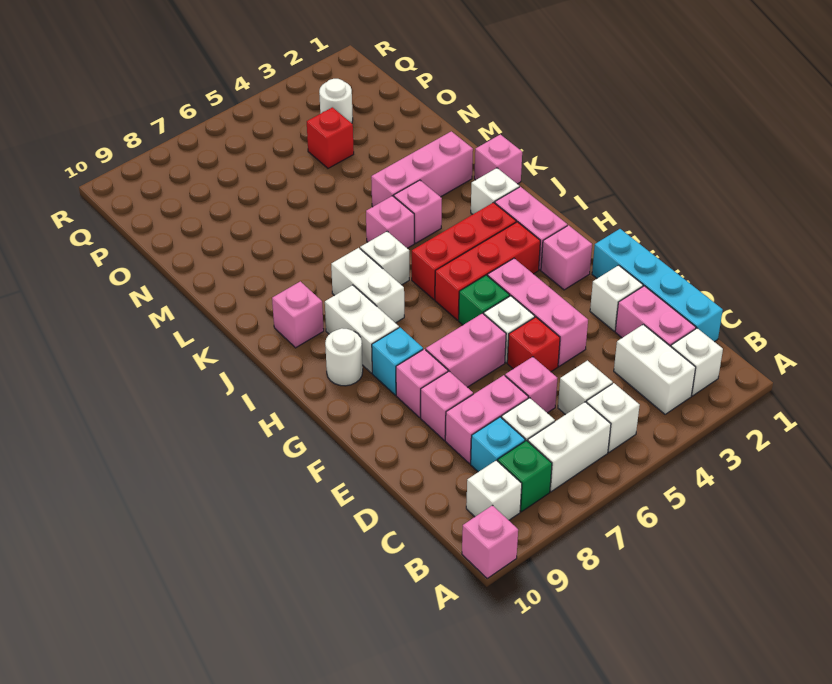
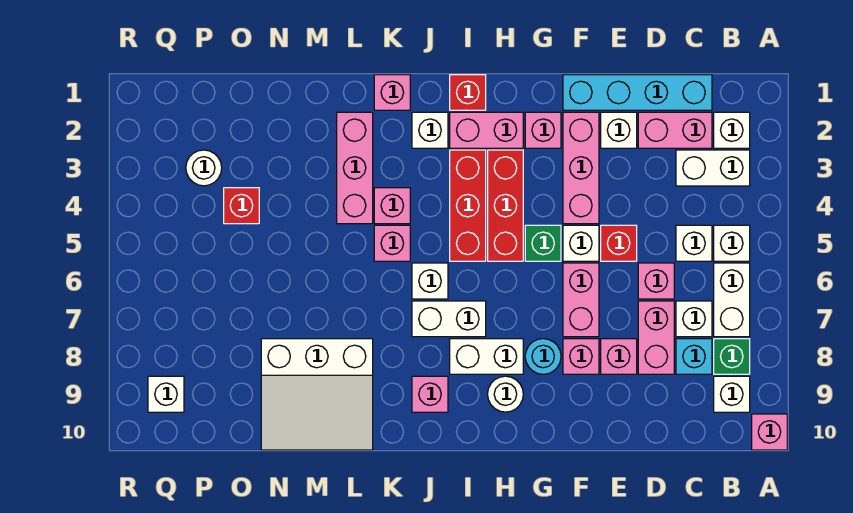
pink brick E4:G4 level 1 -> pink brick F2:F4 level 1
cyan brick G8 level 1 -> cyan round brick G8 level 1
none -> red brick I1 level 1
none -> white slope L8:N10 level 1 top 8
none -> white brick Q9 level 1

